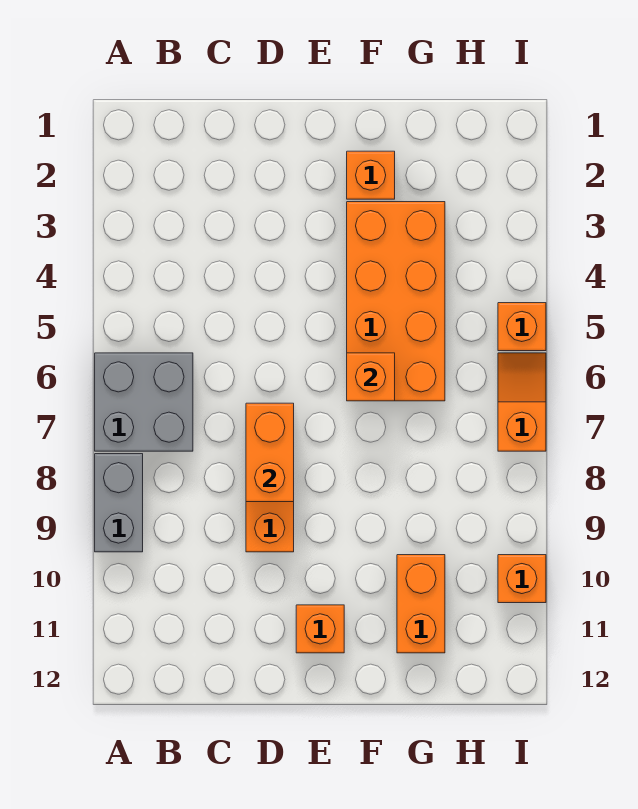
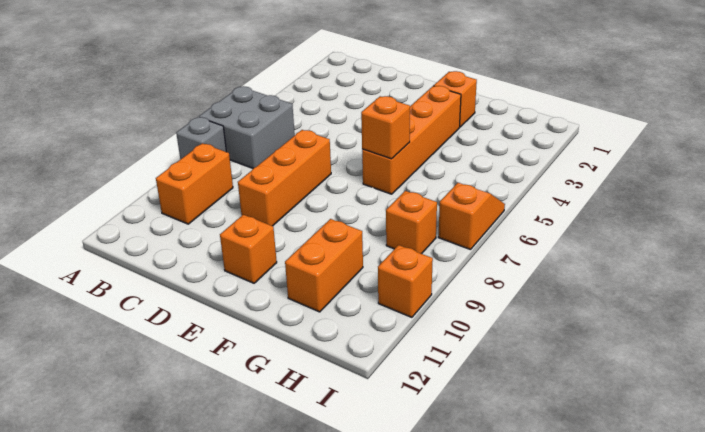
grey brick A8:A9 level 1 -> grey brick A8 level 1
orange brick D7:D8 level 2 -> orange brick B9:B10 level 1
orange brick F3:G6 level 1 -> orange brick F3:F6 level 1
orange brick I5 level 1 -> orange brick H8 level 1

